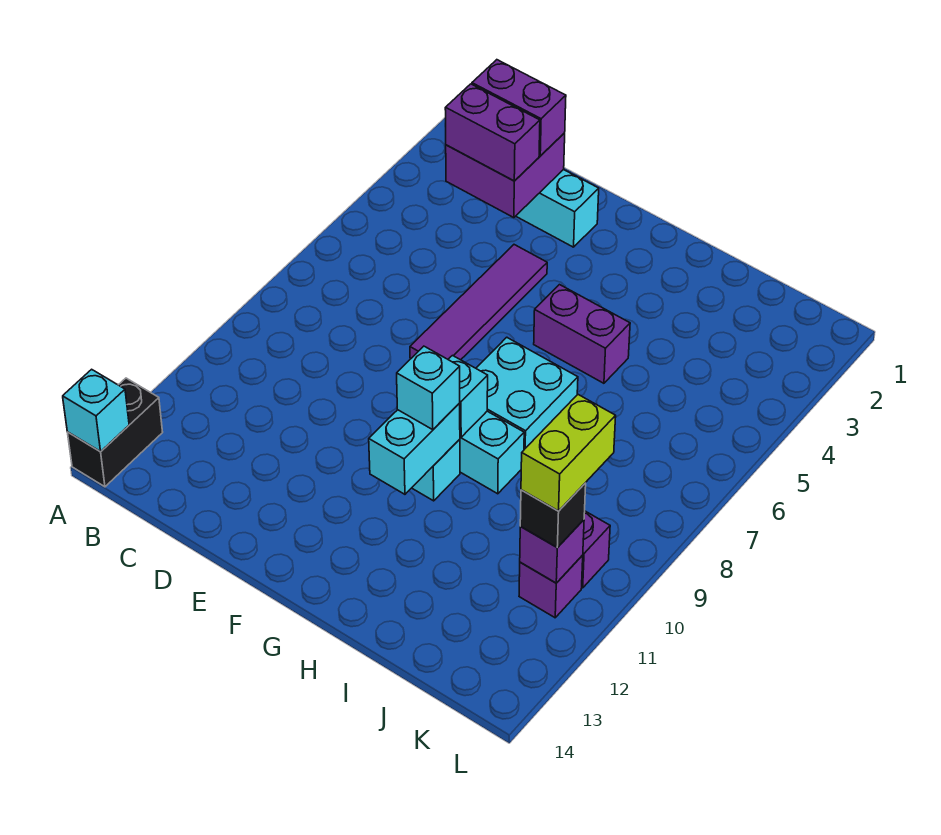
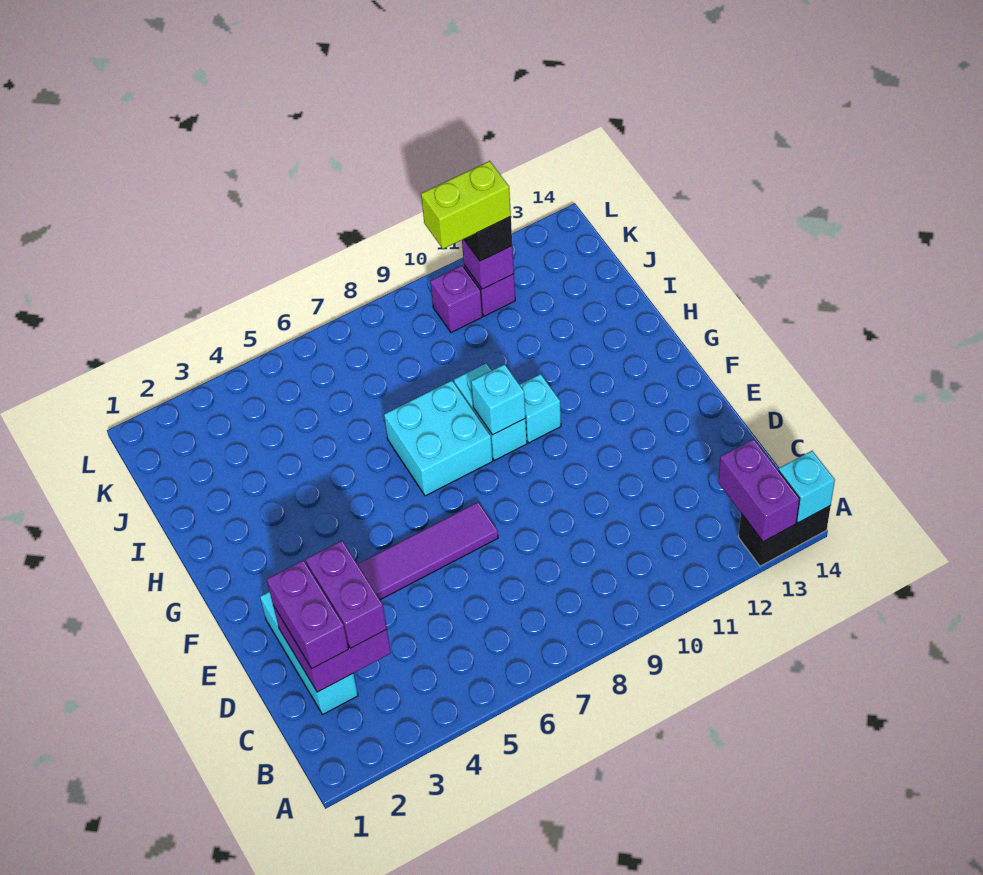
purple brick G5:H5 level 1 -> purple brick A13:B13 level 2
cyan brick G10:G11 level 2 -> none
cyan brick G10 level 3 -> none

